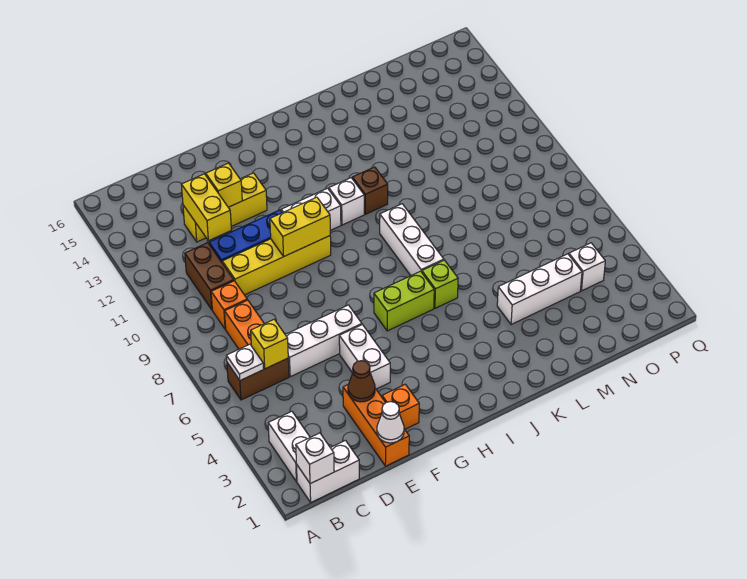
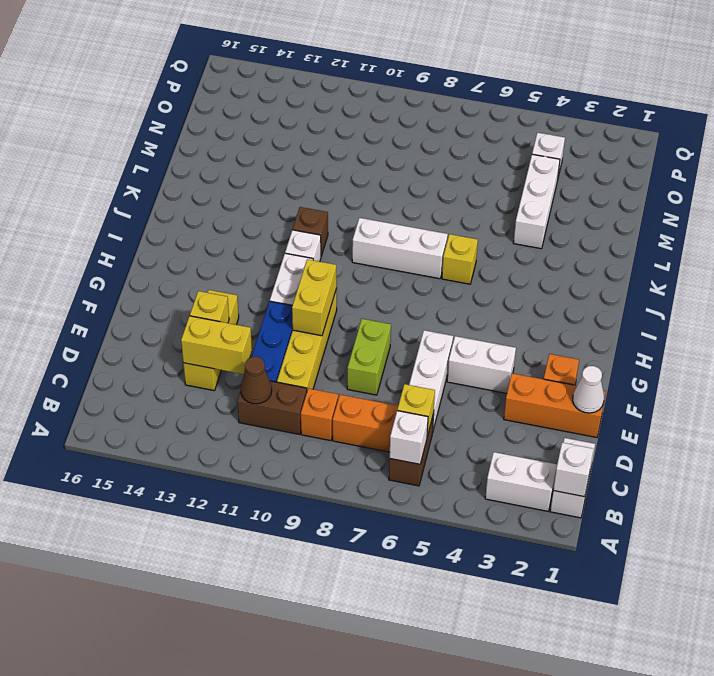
white plate B6 level 2 -> white brick B6 level 2
brown cone E3 level 2 -> brown cone C11 level 2
lime brick H6:I6 level 1 -> lime brick E8:F8 level 1
lime brick J6 level 1 -> yellow brick J6 level 1

